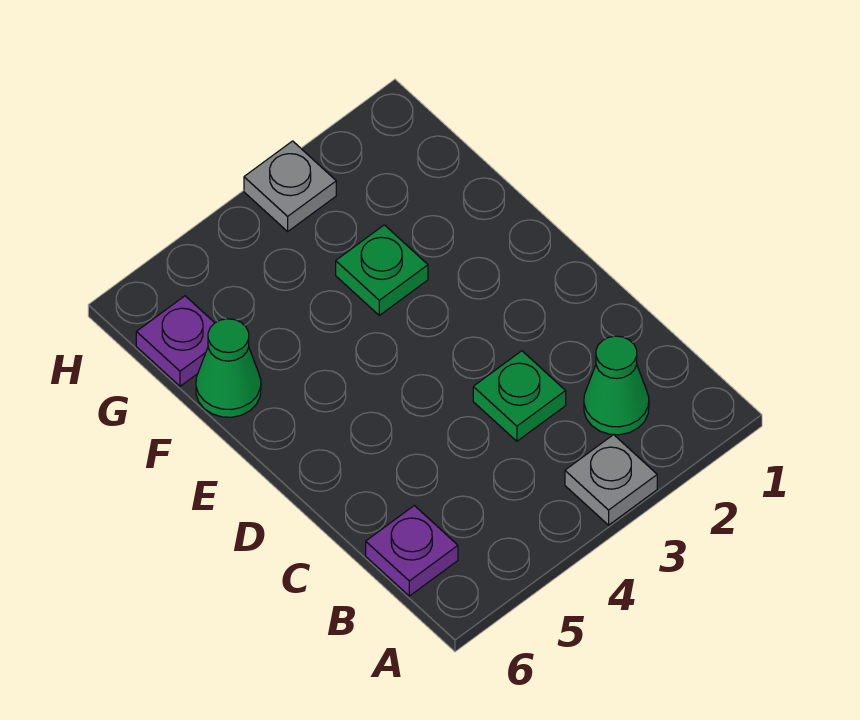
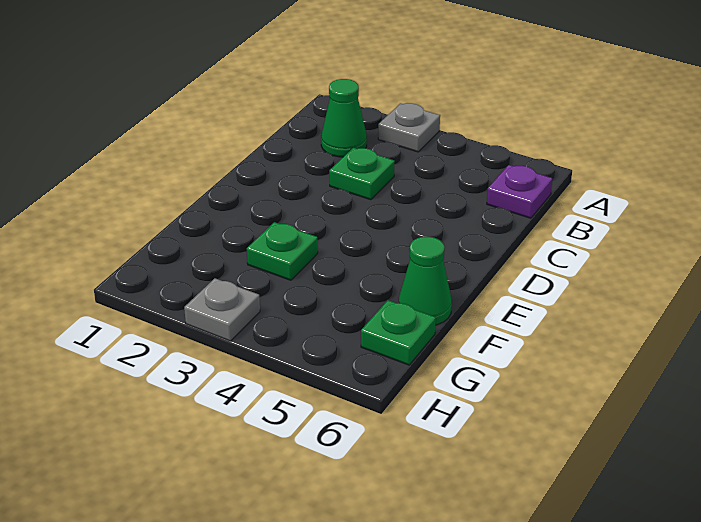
purple plate G6 level 1 -> green plate G6 level 1

